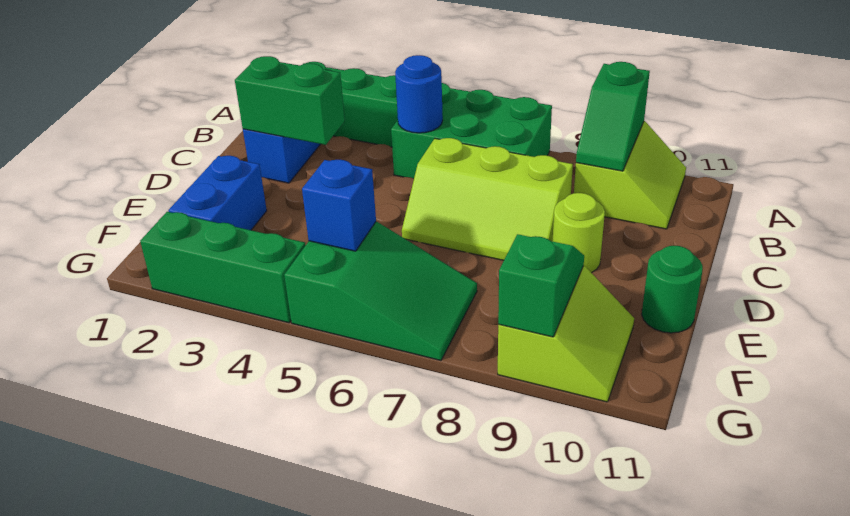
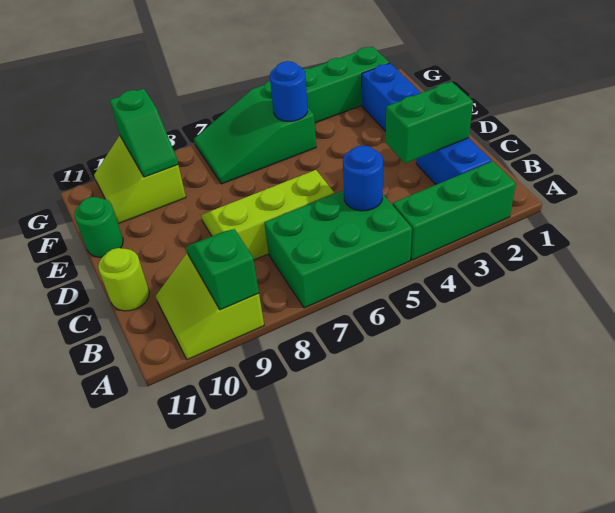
lime round brick D9 level 1 -> lime round brick C11 level 1
blue brick F5 level 2 -> blue round brick F5 level 2

